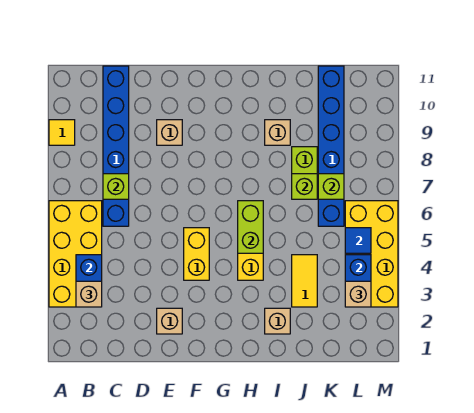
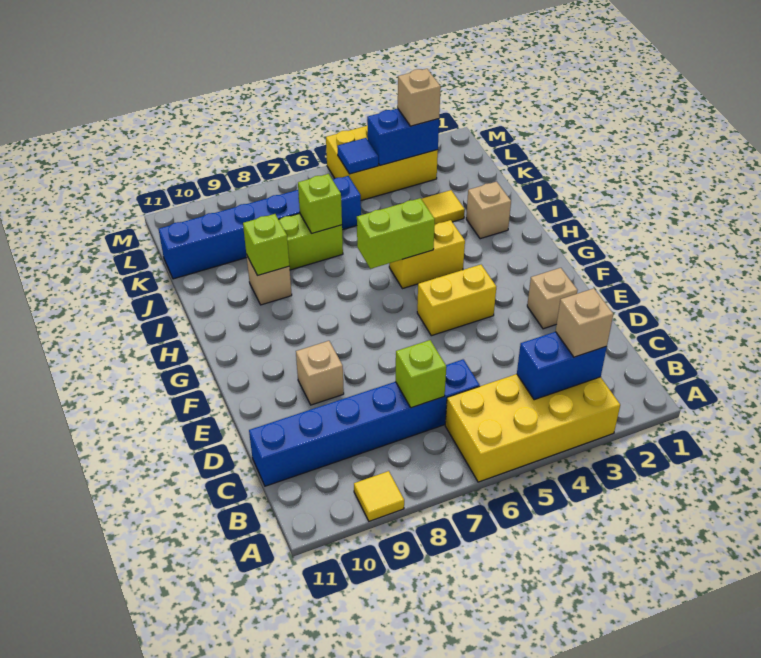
lime brick K7 level 2 -> lime brick I9 level 2
yellow brick L3:M6 level 1 -> yellow brick L3:M5 level 1

